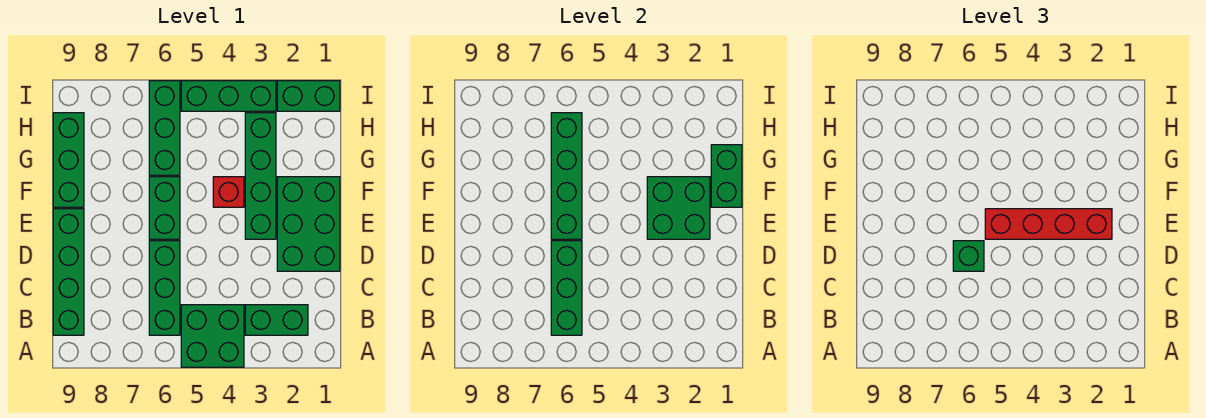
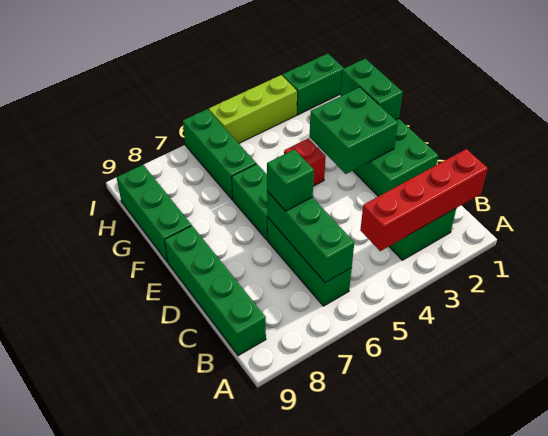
green brick A4:B5 level 1 -> none
red brick E2:E5 level 3 -> red brick B1:B4 level 2
green brick E3:H3 level 1 -> none
green brick E6:H6 level 2 -> none
green brick I3:I5 level 1 -> lime brick I3:I5 level 1

